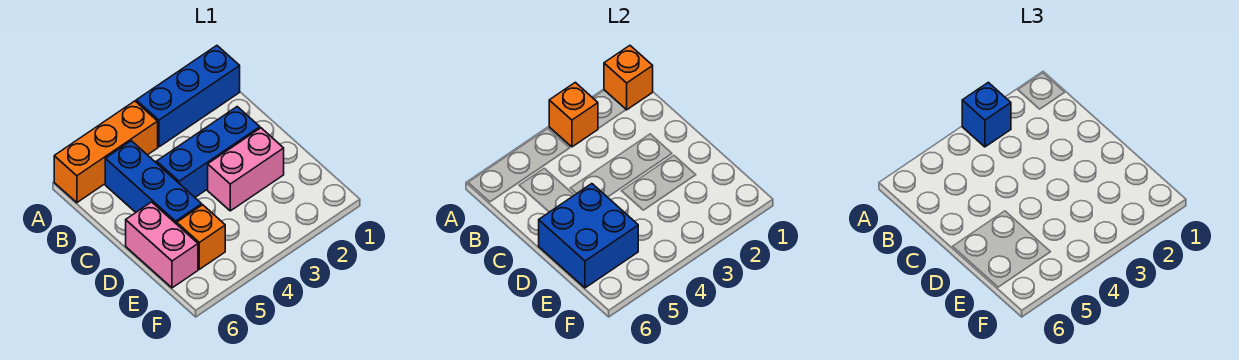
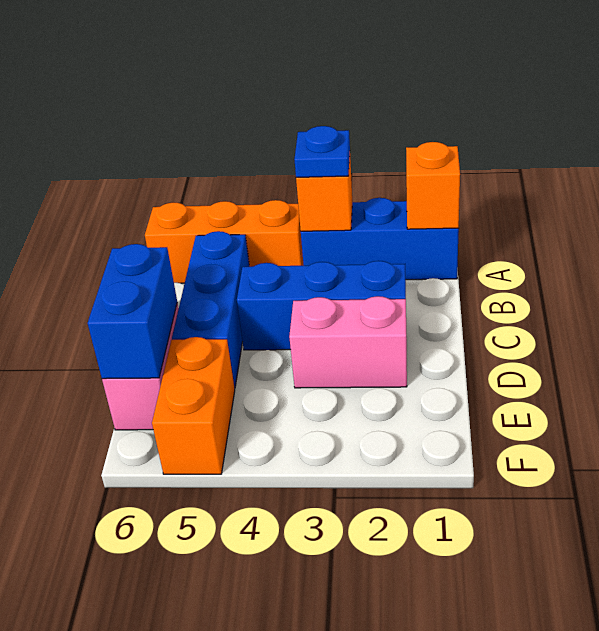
blue brick A3 level 3 -> blue plate A3 level 3
blue brick D5:E6 level 2 -> blue brick D6:E6 level 2
orange brick E5 level 1 -> orange brick E5:F5 level 1

